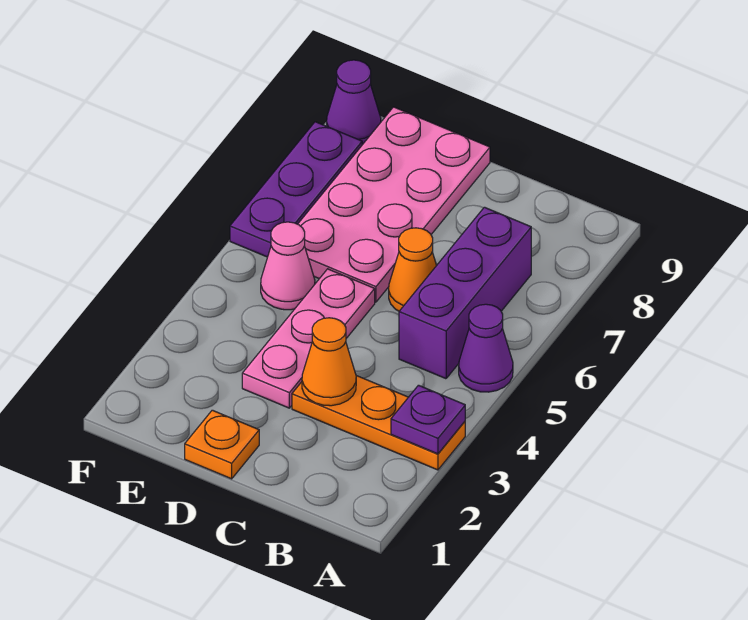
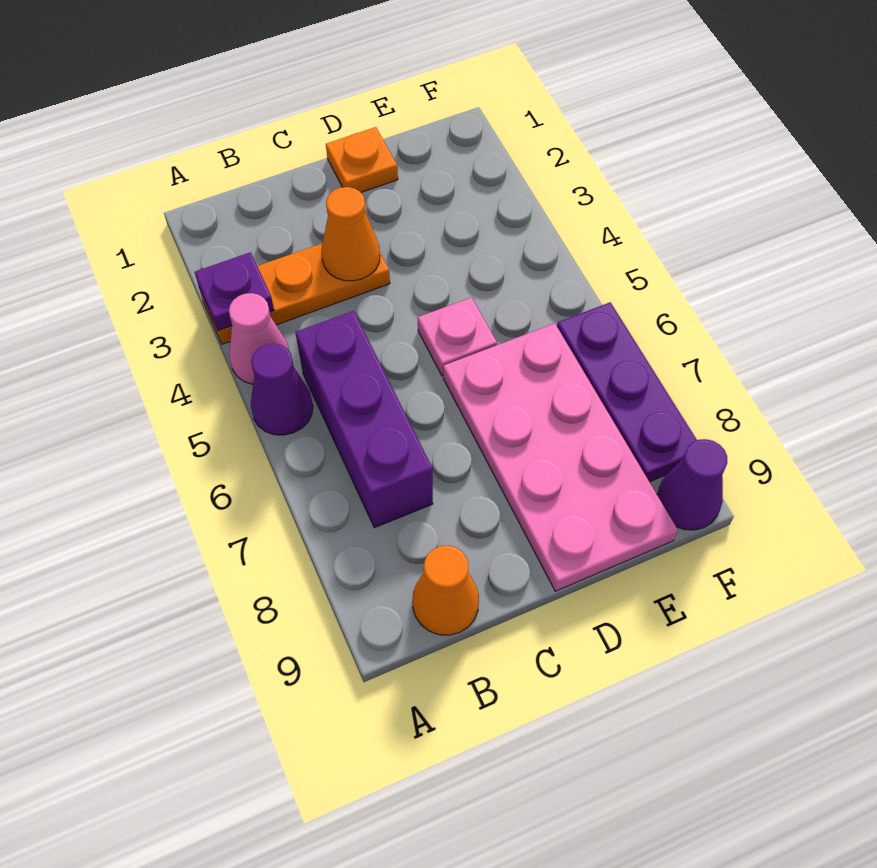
orange cone C6 level 1 -> orange cone B9 level 1
pink plate D3:D5 level 1 -> pink plate D5 level 1
pink cone E5 level 1 -> pink cone A4 level 1

